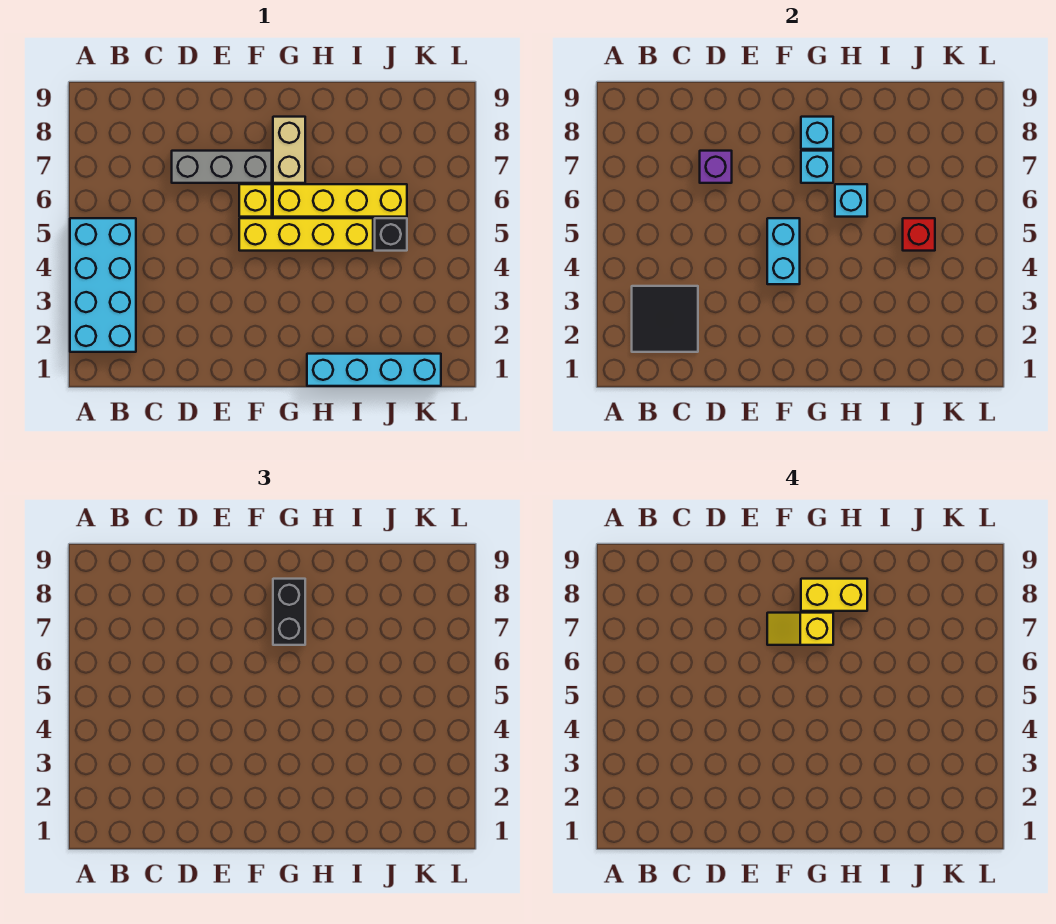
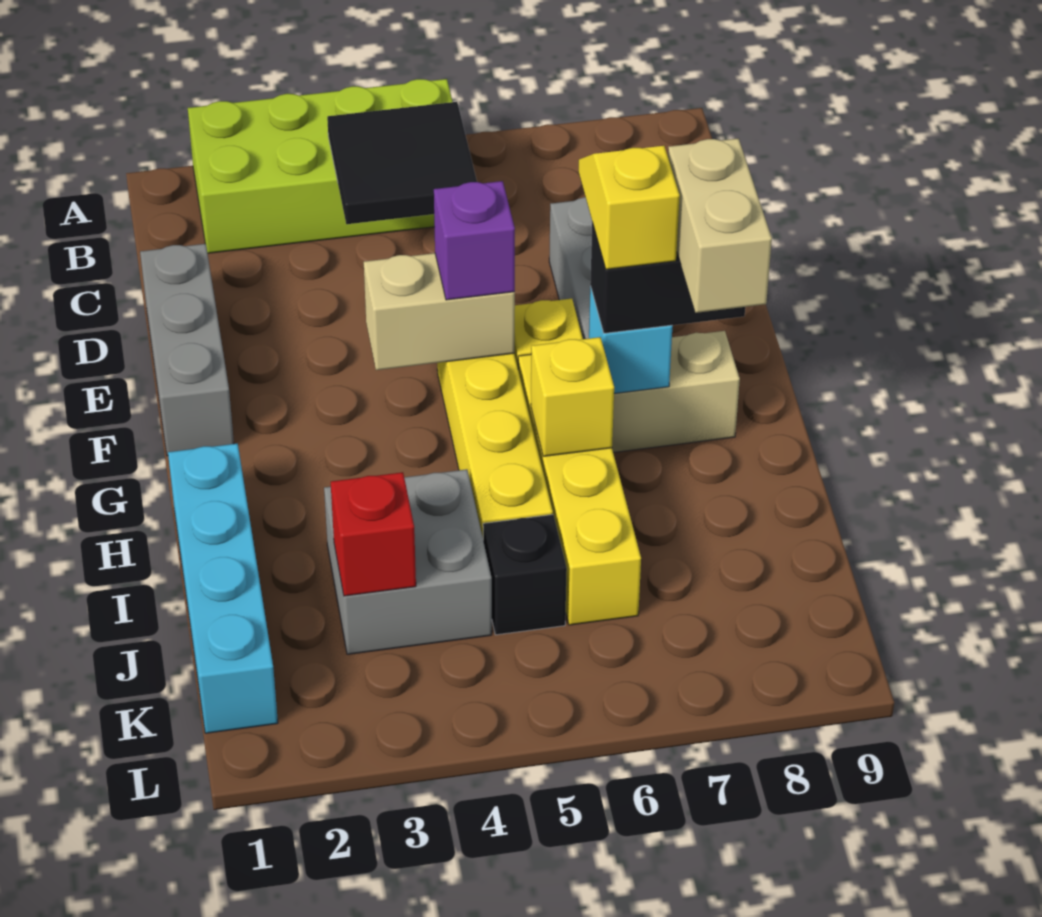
cyan brick A2:B5 level 1 -> lime brick A2:B5 level 1
black tile B2:C3 level 2 -> black tile B4:C5 level 2
none -> grey brick D1:F1 level 1
purple brick D7 level 2 -> purple brick F5 level 3
cyan brick F4:F5 level 2 -> tan brick F4:F5 level 2
cyan brick G8 level 2 -> none
yellow brick G8:H8 level 4 -> tan brick G8:H8 level 4
cyan brick H6 level 2 -> yellow brick H6 level 2
none -> grey brick I3:J4 level 1
red brick J5 level 2 -> red brick J3 level 2

